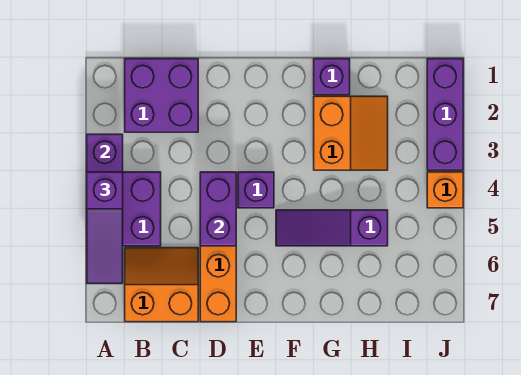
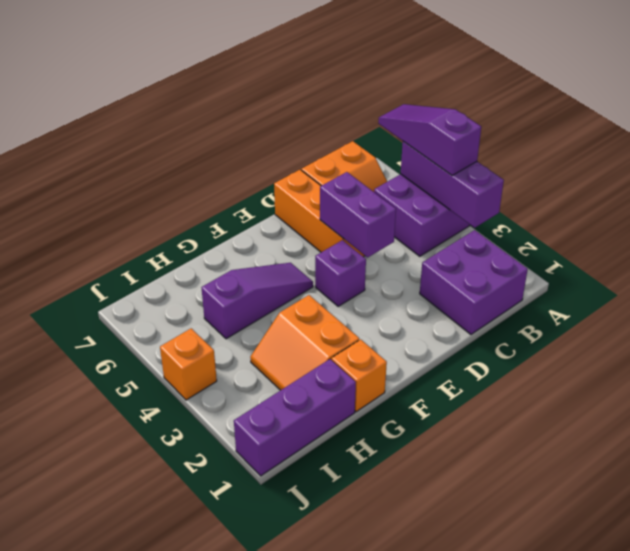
purple brick G1 level 1 -> orange brick G1 level 1
purple brick J1:J3 level 1 -> purple brick H1:J1 level 1

